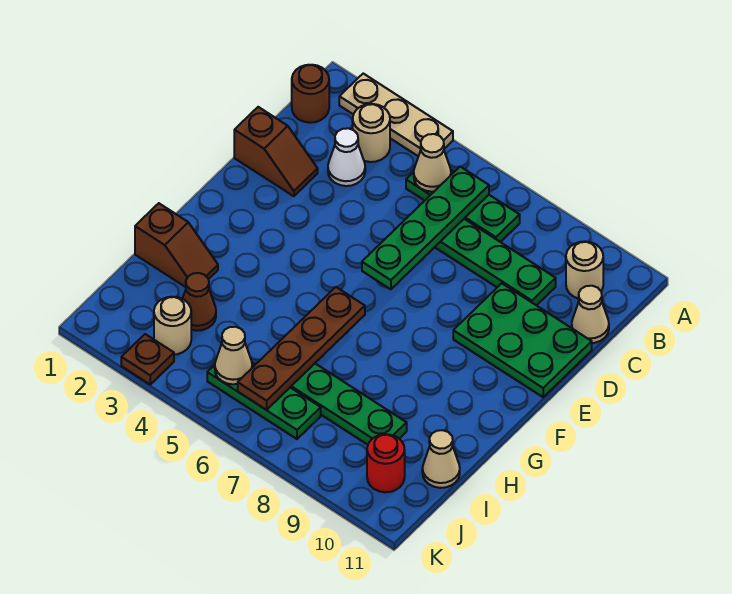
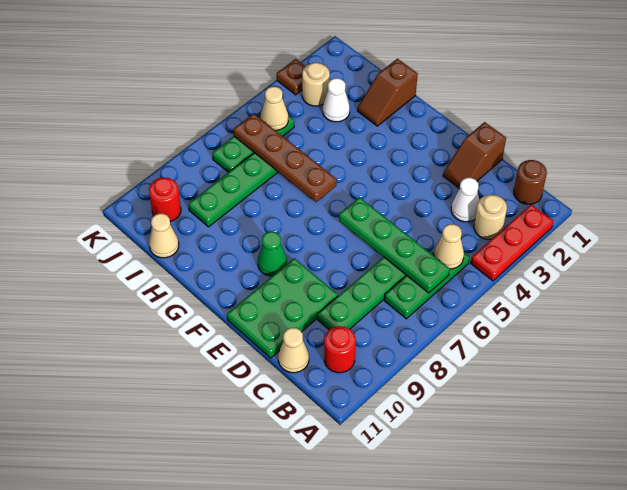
tan plate A2:A4 level 1 -> red plate A2:A4 level 1
tan round brick B10 level 1 -> red round brick B10 level 1
none -> green cone F9 level 1
brown cone I3 level 1 -> white cone I3 level 1

